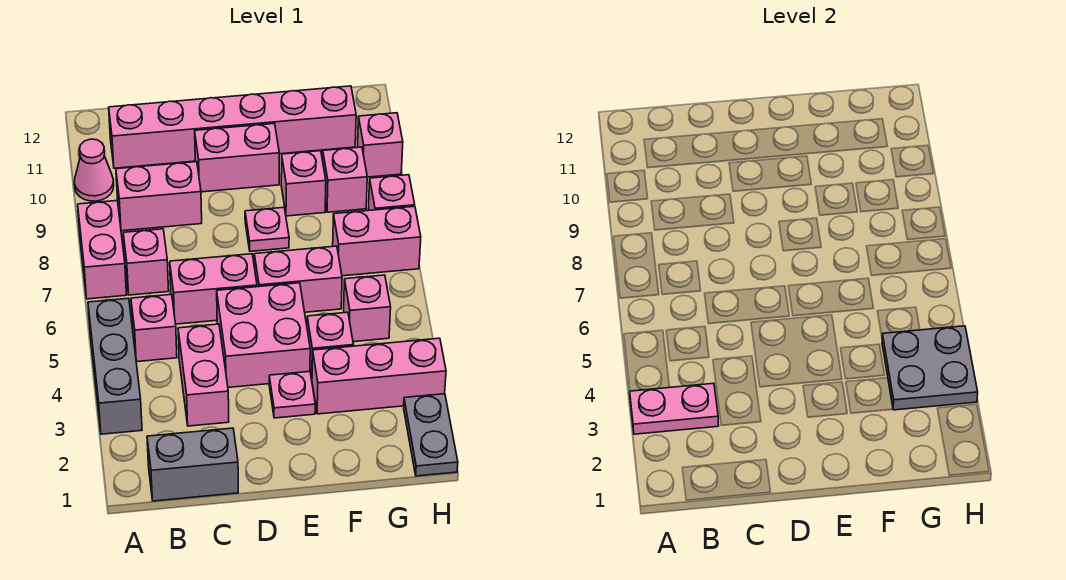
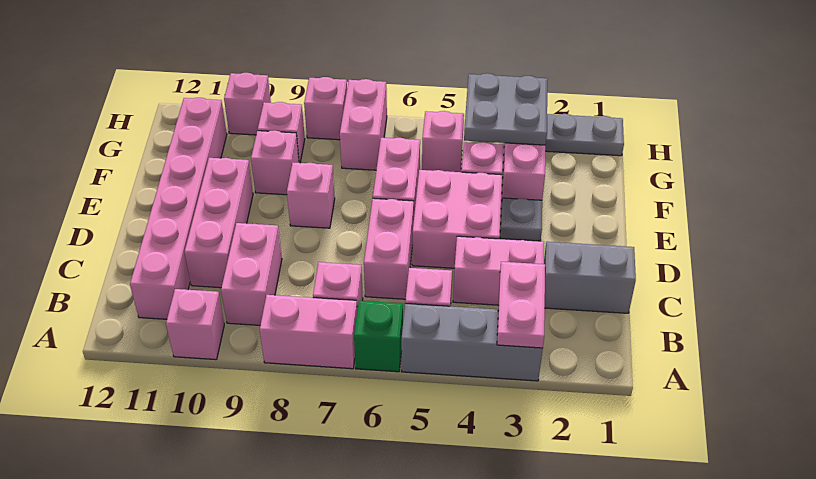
none -> green brick A6 level 1
pink cone A10 level 1 -> pink brick A10 level 1
grey brick B1:C1 level 1 -> grey brick C1:C2 level 1
pink brick D10:E10 level 1 -> pink brick C10:E10 level 1
pink plate E3 level 1 -> grey plate E3 level 1
pink plate E8 level 1 -> pink brick E8 level 1

